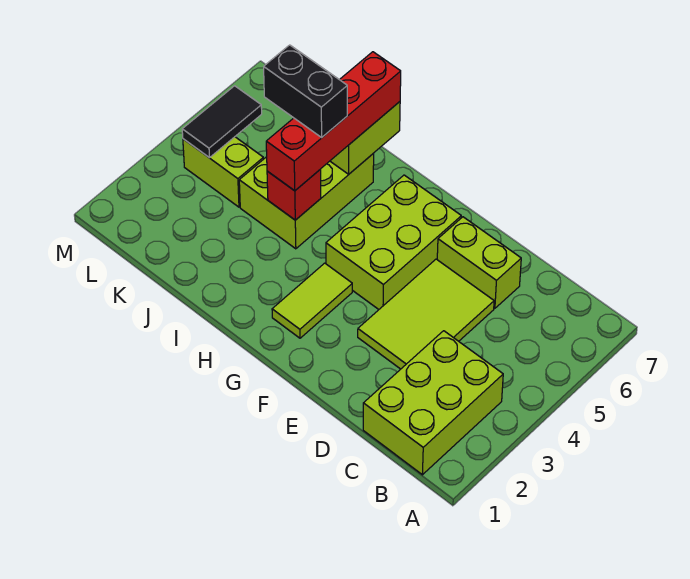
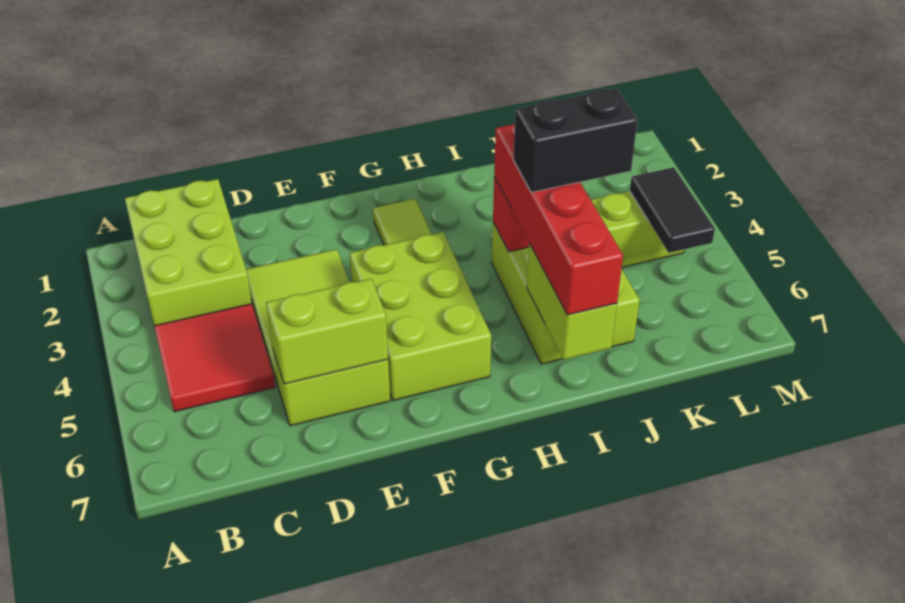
none -> red tile B4:C5 level 1
none -> lime brick D6:E6 level 2

